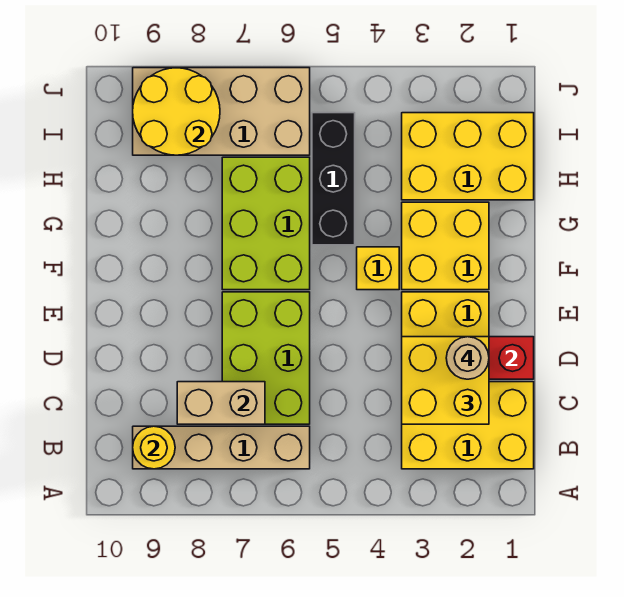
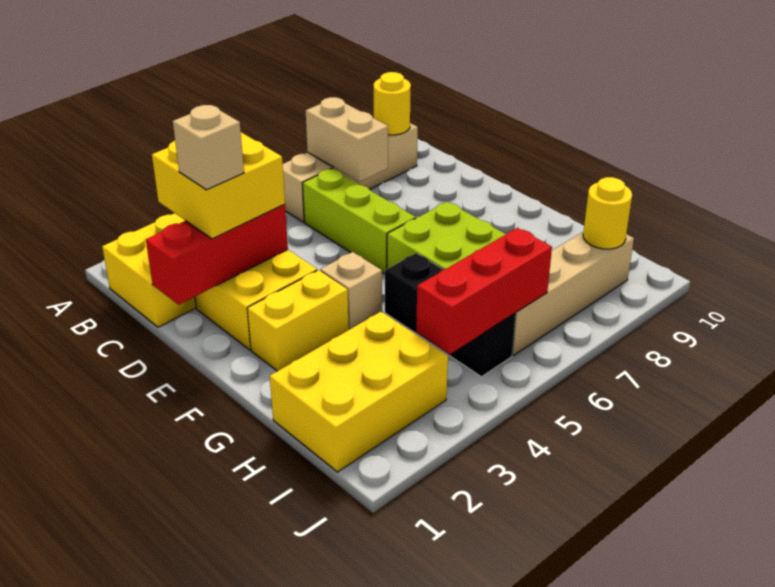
lime brick C6:E7 level 1 -> lime brick C6:E6 level 1
tan brick C7:C8 level 2 -> tan brick B7:C7 level 2
tan round brick D2 level 4 -> tan brick D2 level 4
yellow brick F2:G3 level 1 -> yellow brick F2:F3 level 1
yellow brick F4 level 1 -> tan brick F4 level 1
none -> red brick I4:I6 level 2
tan brick I6:J9 level 1 -> tan brick I6:I9 level 1
yellow round brick I8:J9 level 2 -> yellow round brick I9 level 2

